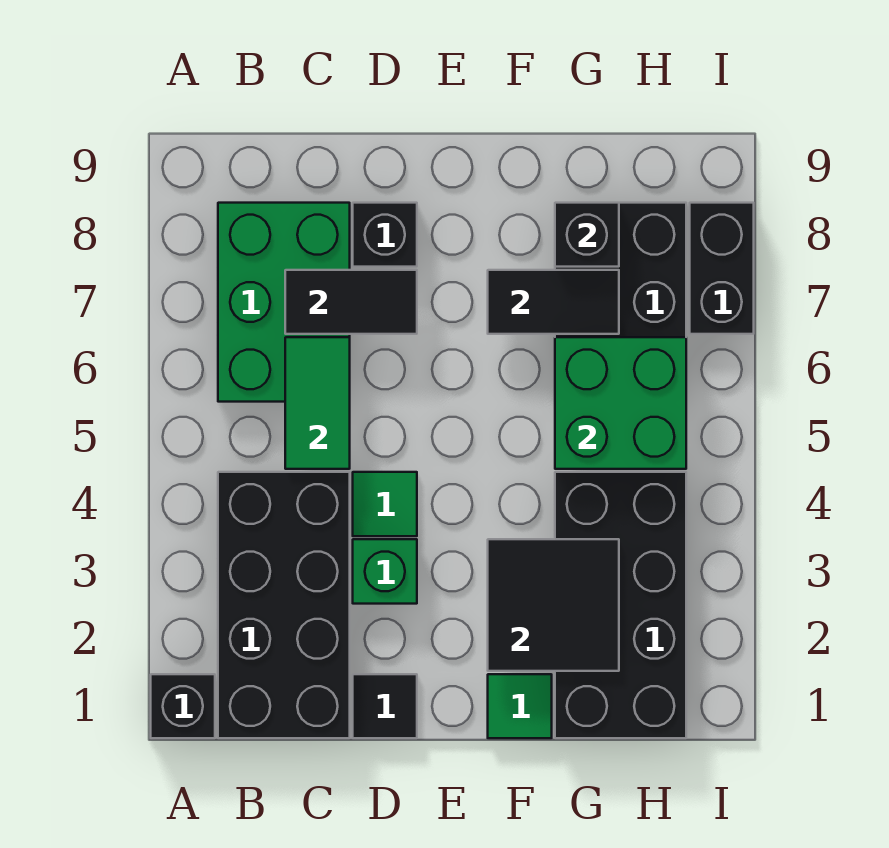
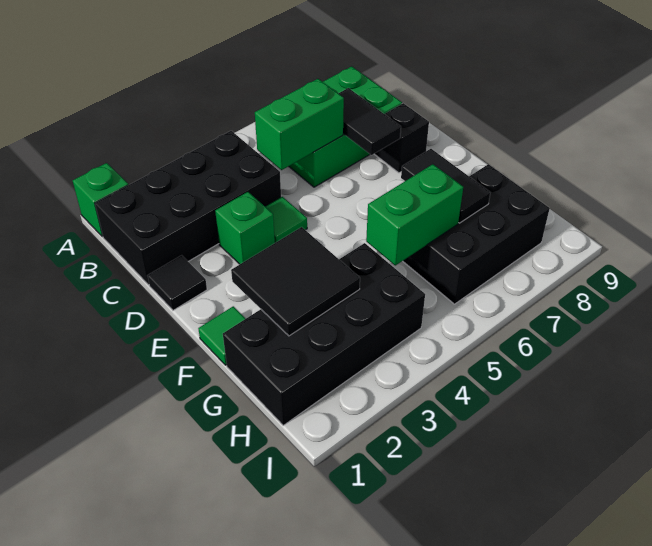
black brick A1 level 1 -> green brick A1 level 1
green tile C5:C6 level 2 -> green brick C5:C6 level 2
green brick G5:H6 level 2 -> green brick G5:G6 level 2
black brick G8 level 2 -> none
black brick I7:I8 level 1 -> none

